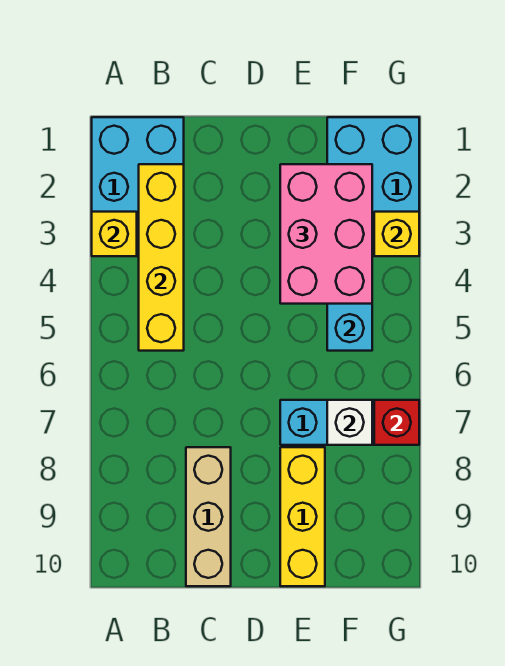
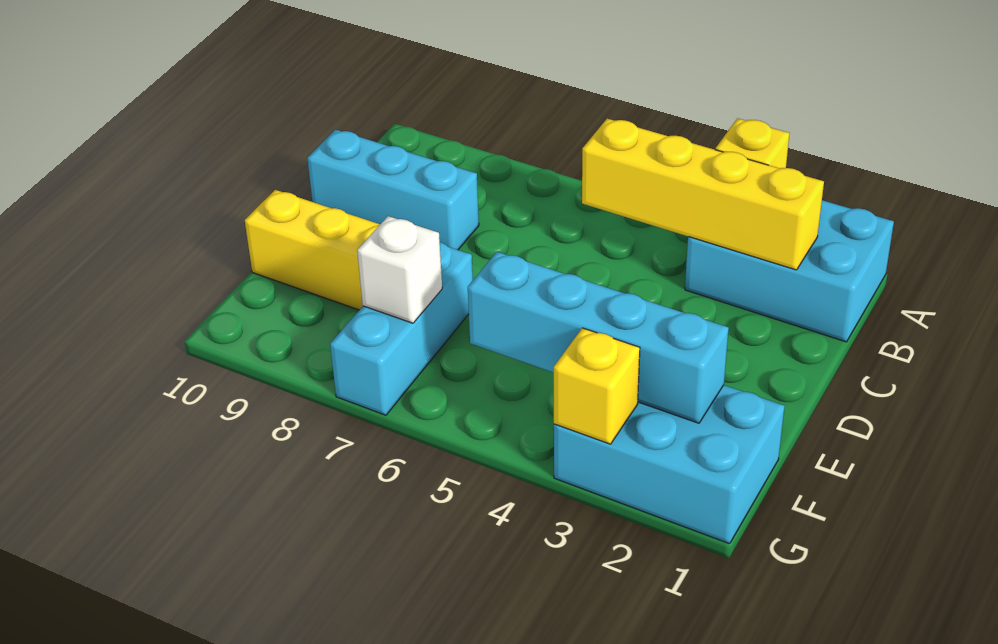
tan brick C8:C10 level 1 -> cyan brick C8:C10 level 1
pink brick E2:F4 level 3 -> none
red brick G7 level 2 -> none

